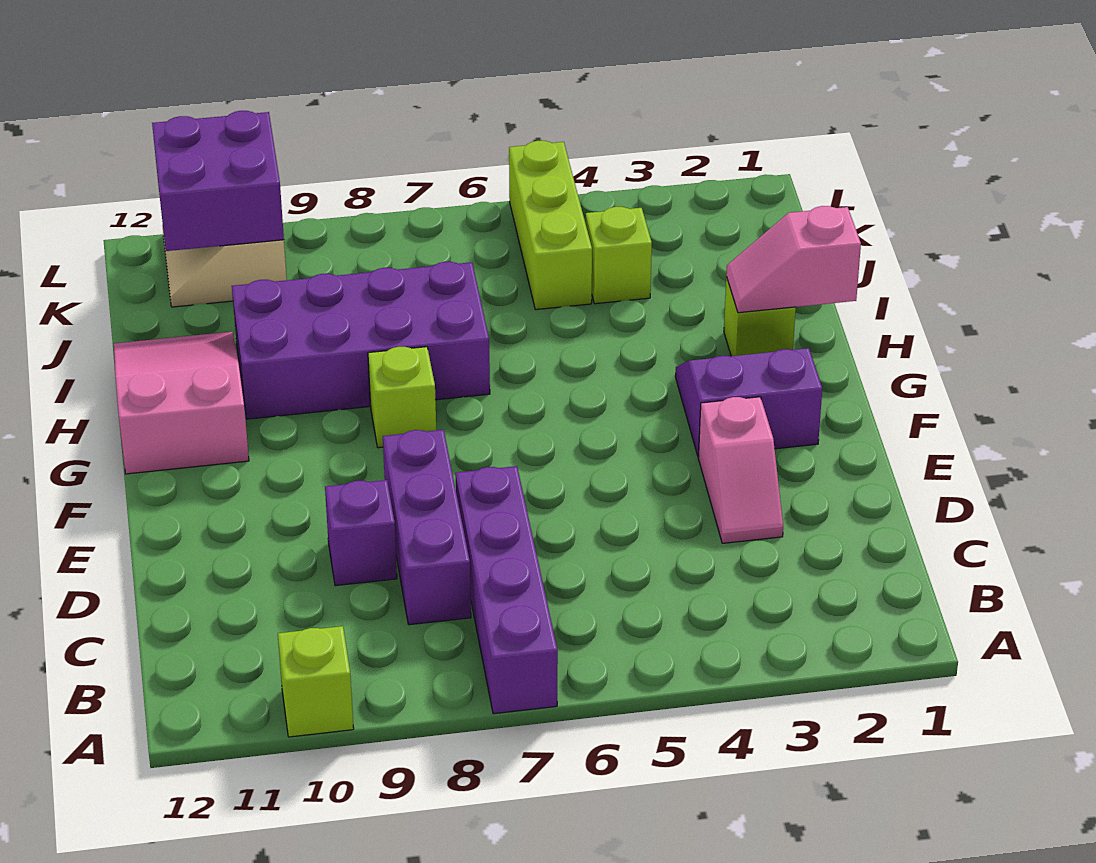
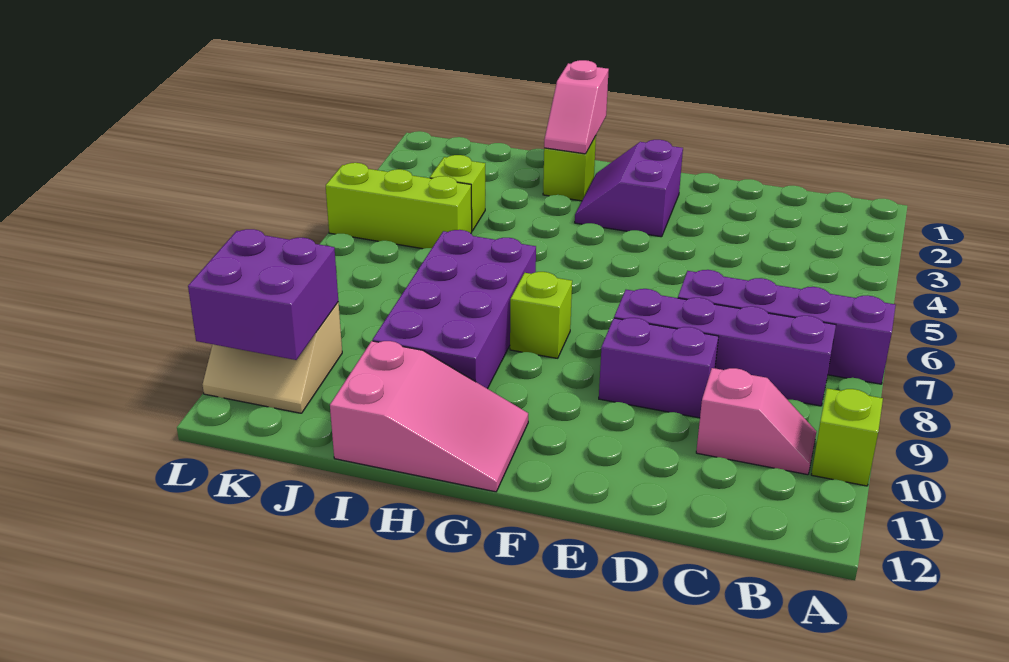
purple brick C8:E8 level 1 -> purple brick B8:E8 level 1
pink slope D3:E3 level 1 top E -> pink slope B10:C10 level 1 top C
purple brick D9 level 1 -> purple brick D9:E9 level 1
pink slope G11:I12 level 1 top G -> pink slope G11:I12 level 1 top I

